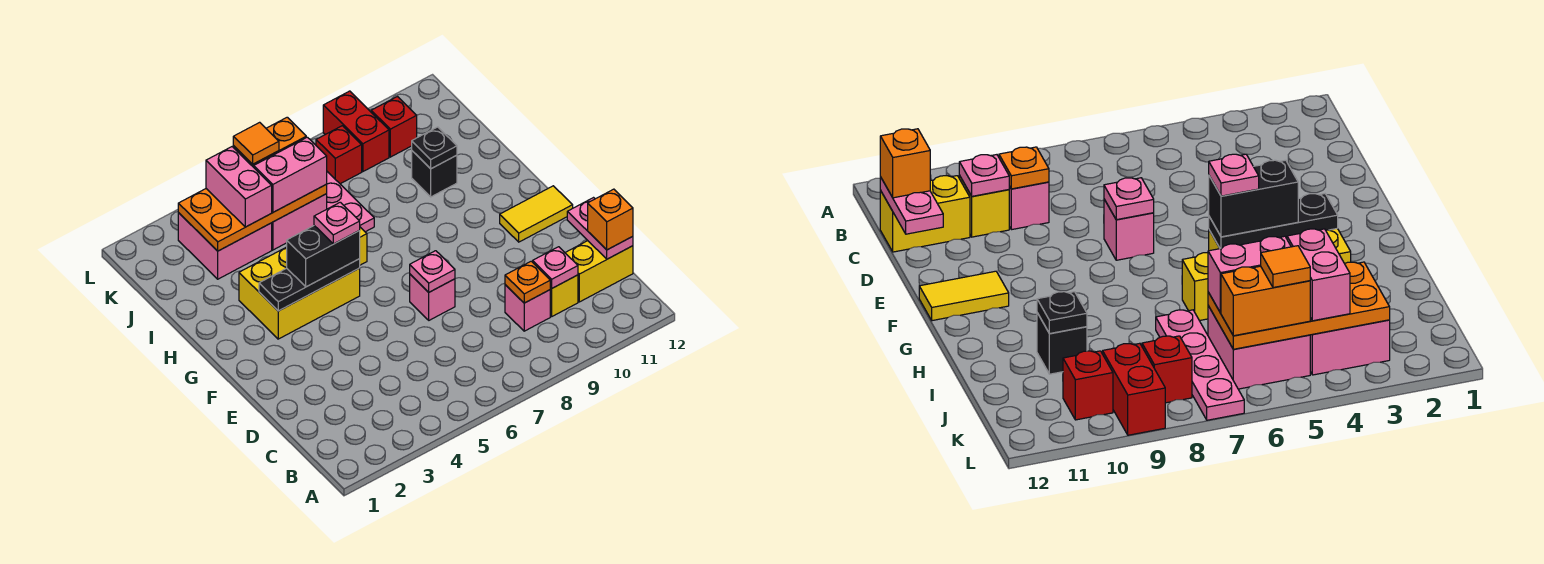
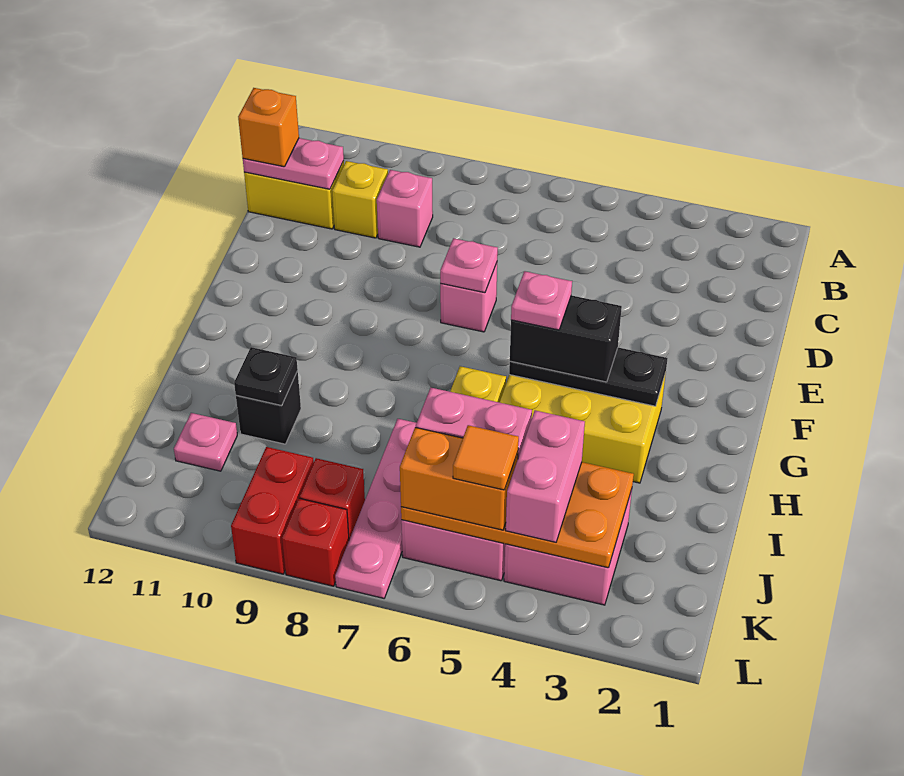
orange plate C9 level 2 -> none
pink plate C10 level 2 -> pink plate J11 level 1
pink plate C12:D12 level 2 -> pink plate C11:C12 level 2
yellow tile F11:F12 level 1 -> none
red brick K10 level 1 -> red brick L8 level 1

